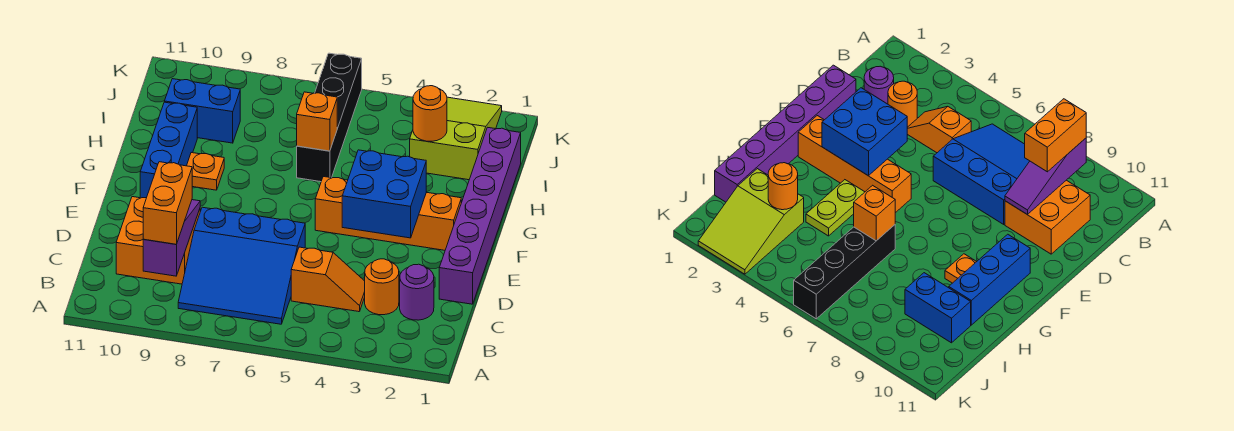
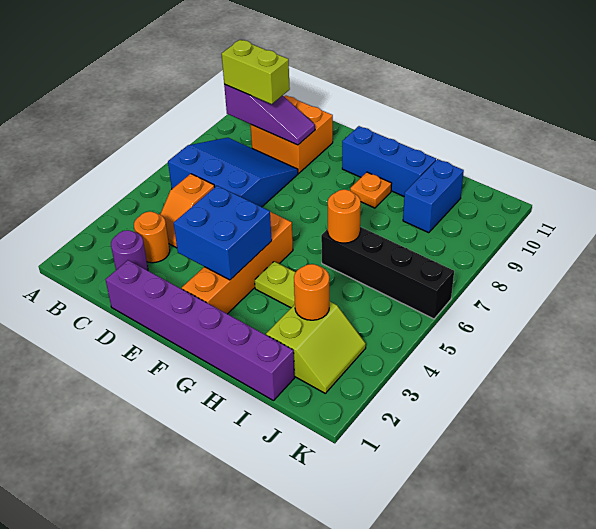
blue slope B6:D8 level 1 top D -> blue slope B6:D8 level 1 top 6
orange brick B9:C9 level 3 -> lime brick B9:C9 level 3
orange brick H6 level 2 -> orange round brick H6 level 2
lime slope I2:K3 level 1 top I -> lime slope I2:J3 level 1 top I

